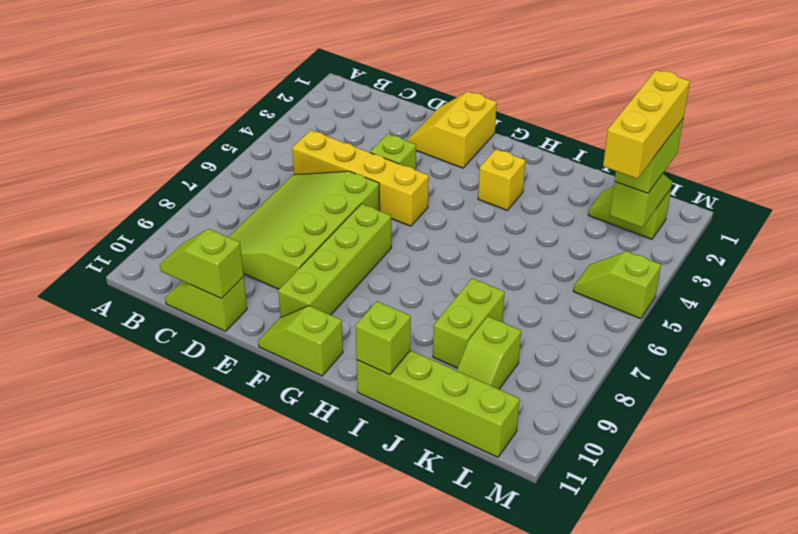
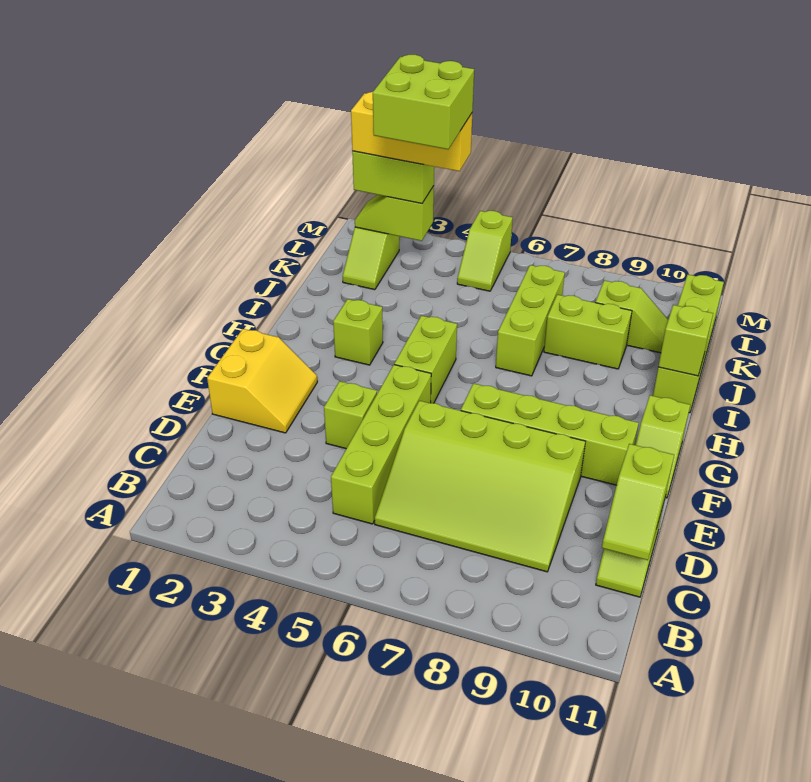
yellow brick C5:F5 level 1 -> lime brick C5:F5 level 1
yellow slope E1:F2 level 1 top F -> yellow slope E1:F2 level 1 top 1
none -> lime brick G5:H5 level 1
yellow brick H3 level 1 -> lime brick H3 level 1
none -> lime brick I7:K7 level 1
none -> lime brick K3:L4 level 5

